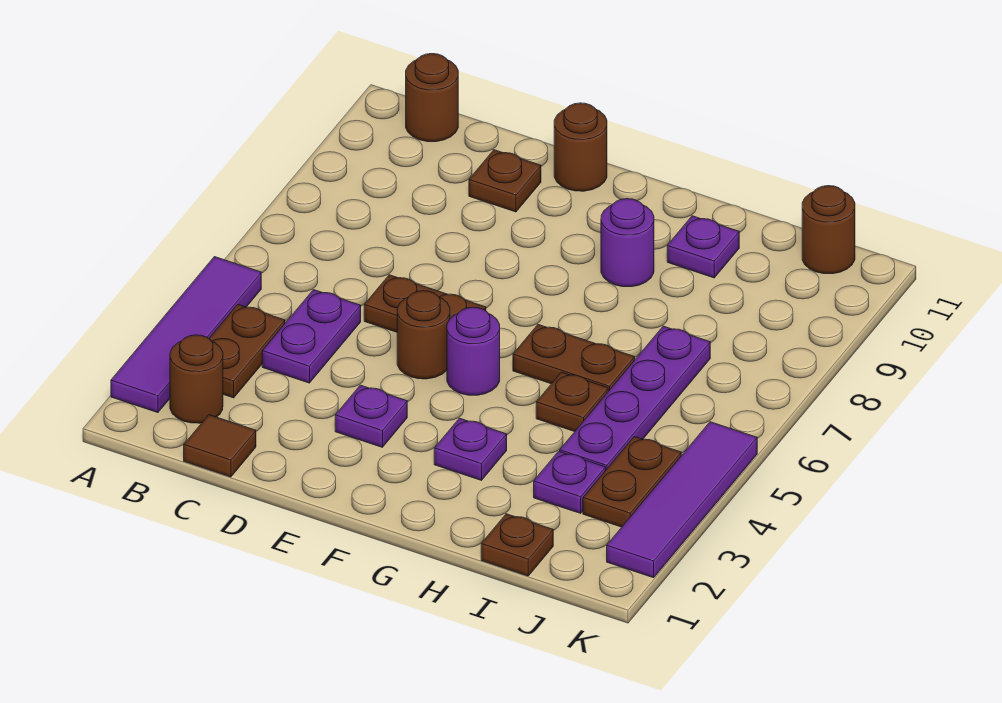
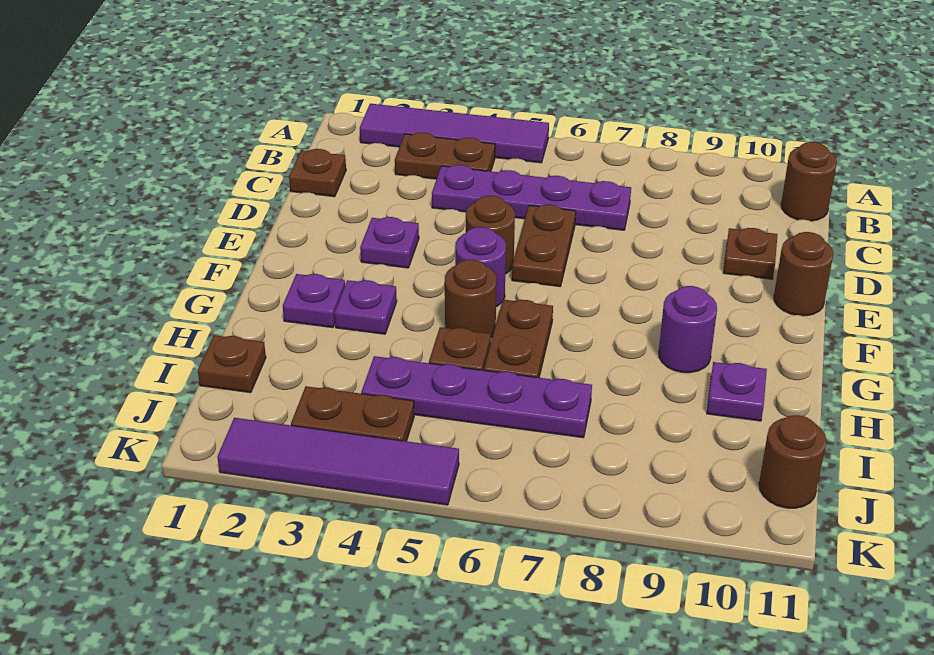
brown round brick B2 level 1 -> brown round brick G5 level 1
brown tile C1 level 1 -> brown plate C1 level 1
purple plate C4:C5 level 1 -> purple plate C4:C7 level 1
purple plate I3 level 1 -> purple plate G2 level 1

